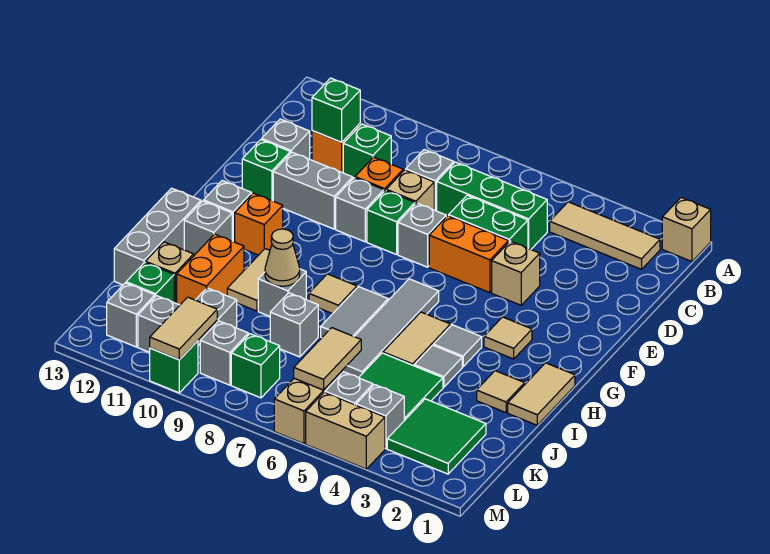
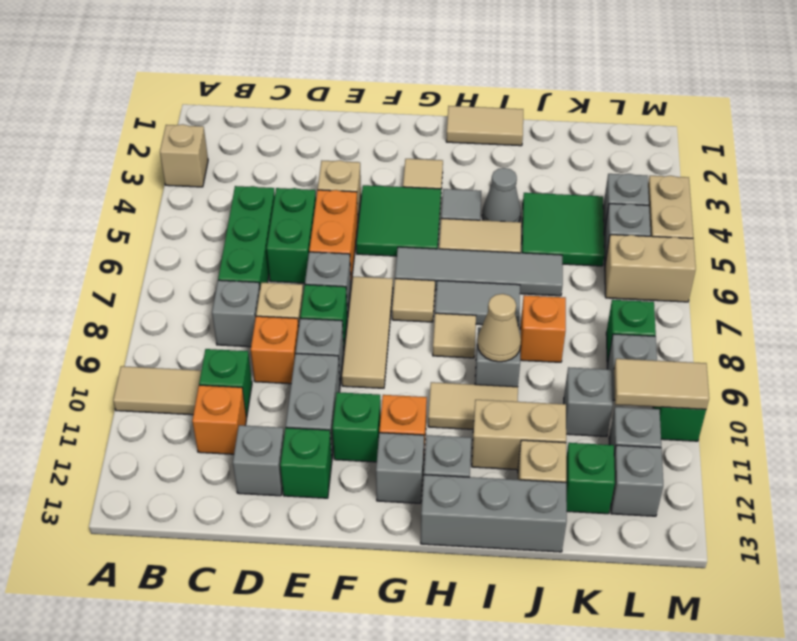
tan brick A1 level 1 -> tan brick A3 level 1
tan tile B2:B4 level 1 -> tan tile F7:F9 level 1
green brick C11 level 2 -> green brick F11 level 1
tan tile I2 level 1 -> tan tile G7 level 1
grey tile I4 level 1 -> grey cone I4 level 1
orange brick I11:J11 level 1 -> tan brick I11:J11 level 1
grey brick J8 level 1 -> orange brick J8 level 1
green tile K2:L3 level 1 -> green tile F4:G5 level 1
tan tile K6:L6 level 2 -> tan tile A10:B10 level 1

